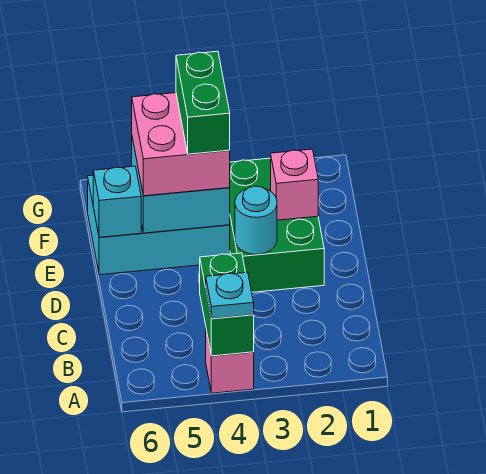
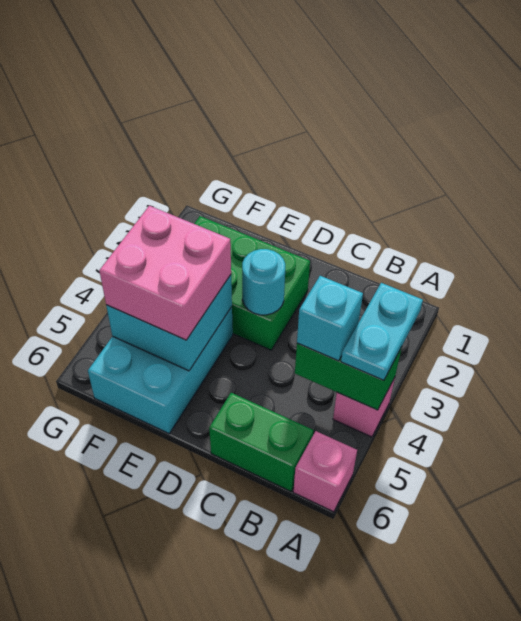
cyan plate A4 level 3 -> cyan plate A3:A4 level 3
pink brick E2 level 2 -> pink brick A6 level 1
green brick E4:F4 level 4 -> green brick B6:C6 level 1
cyan brick E6 level 2 -> cyan brick B4 level 3

